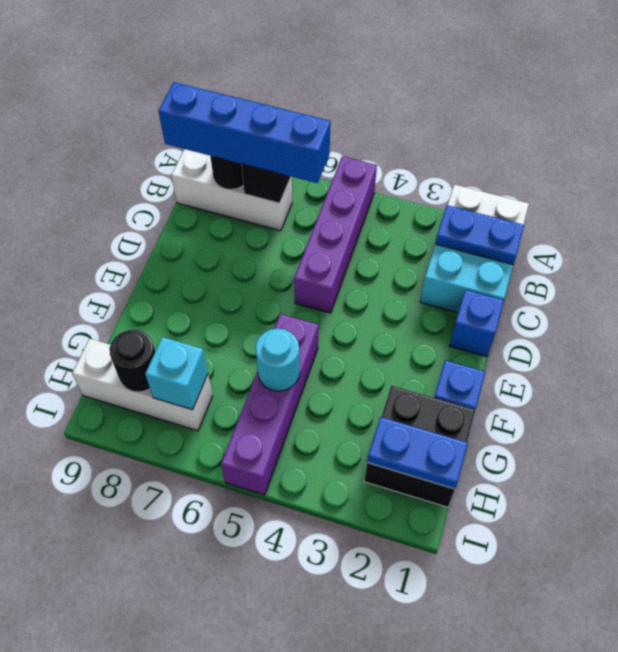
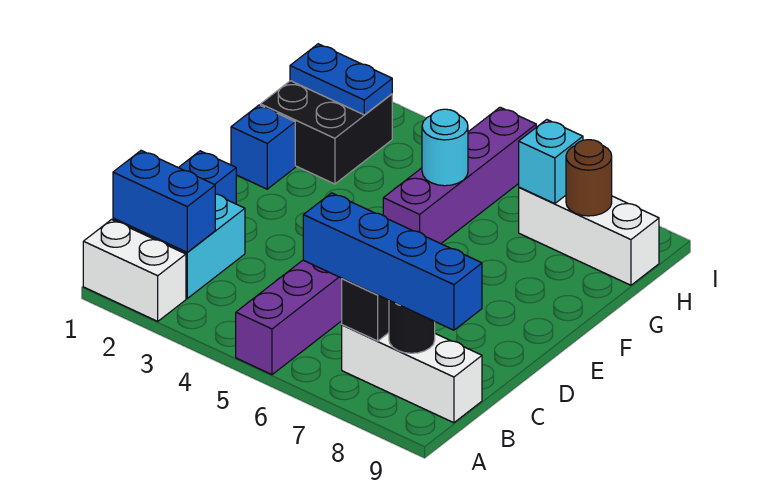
blue plate B1:B2 level 2 -> blue brick B1:B2 level 2
black round brick H8 level 2 -> brown round brick H8 level 2

